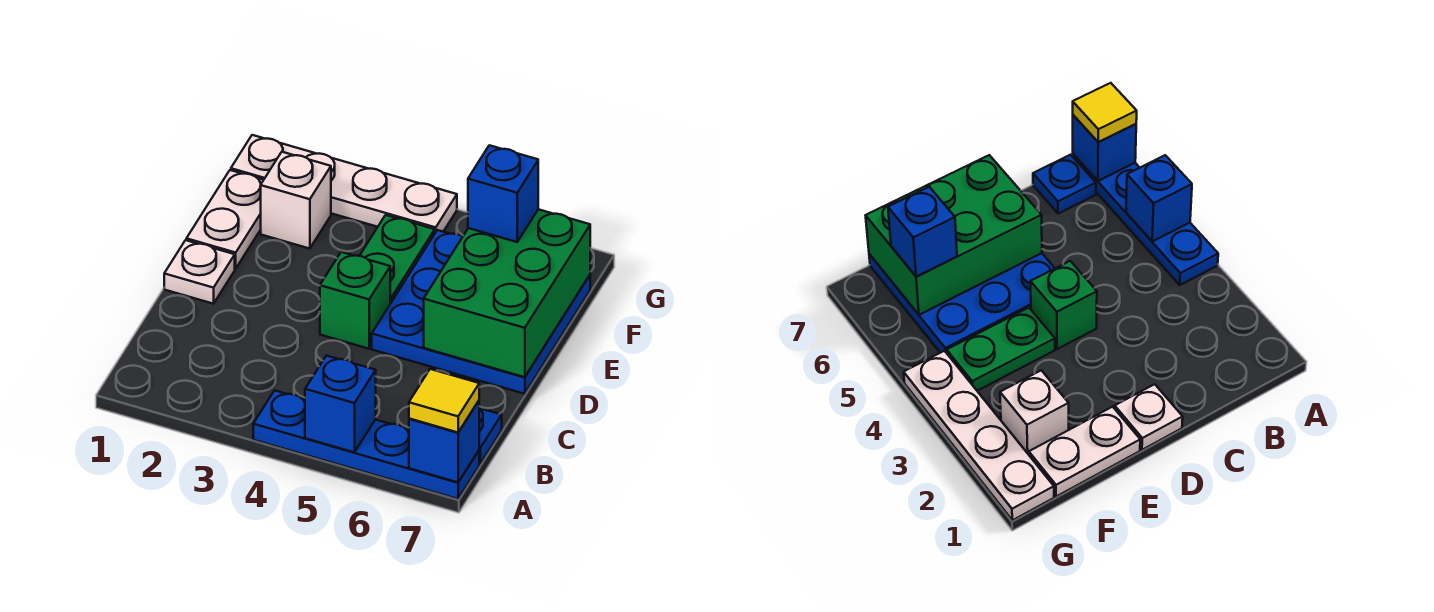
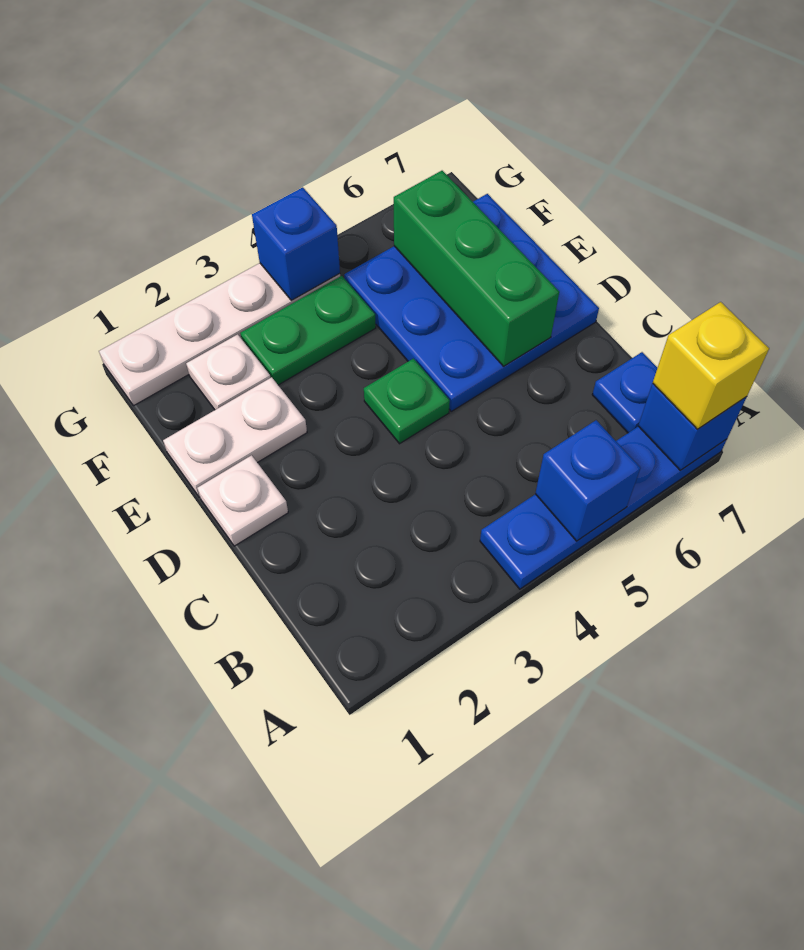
yellow tile A7 level 3 -> yellow brick A7 level 3
green brick D4 level 1 -> green plate D4 level 1
green brick D6:F7 level 2 -> green brick D6:F6 level 2
white plate E1:F1 level 1 -> white plate E1:E2 level 1
green plate E4:F4 level 1 -> green plate F3:F4 level 1
white brick F2 level 1 -> white plate F2 level 1
blue brick F6 level 3 -> blue brick G4 level 2

